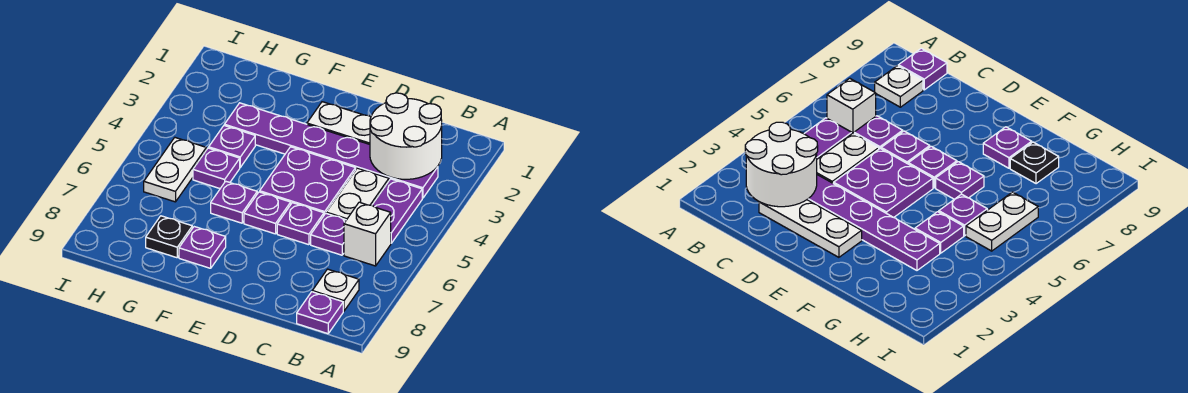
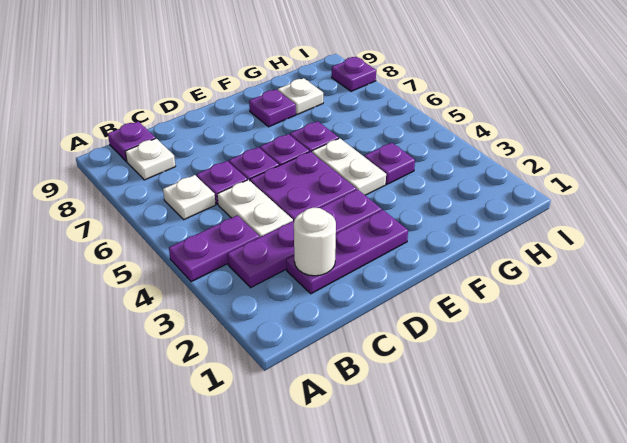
white round brick B2:C3 level 2 -> white round brick C2 level 2
purple plate B3:G3 level 1 -> purple plate B3:E3 level 1
purple plate B4:B5 level 1 -> purple plate A4:B4 level 1
white brick B6 level 1 -> white plate B6 level 1
white plate C2:E2 level 1 -> purple plate C2:E2 level 1
purple plate G5 level 1 -> purple plate I8 level 1
black plate G8 level 1 -> white plate G8 level 1
white plate H5:H6 level 1 -> white plate F4:F5 level 1

